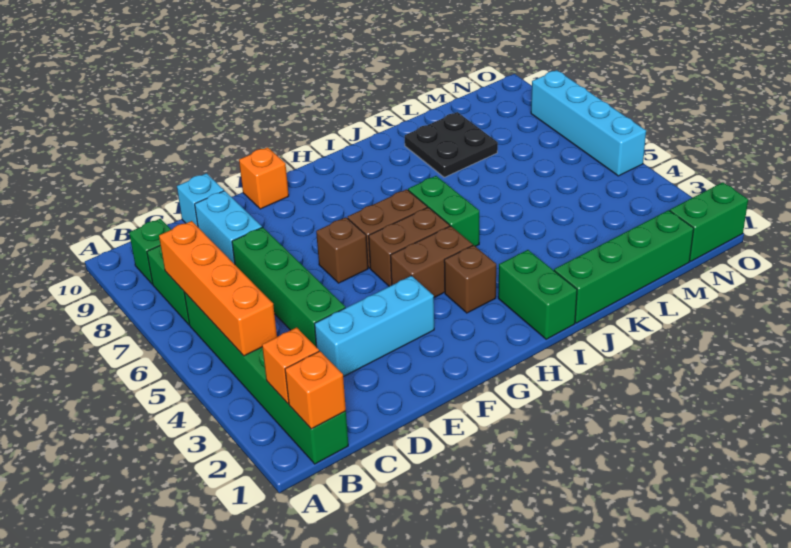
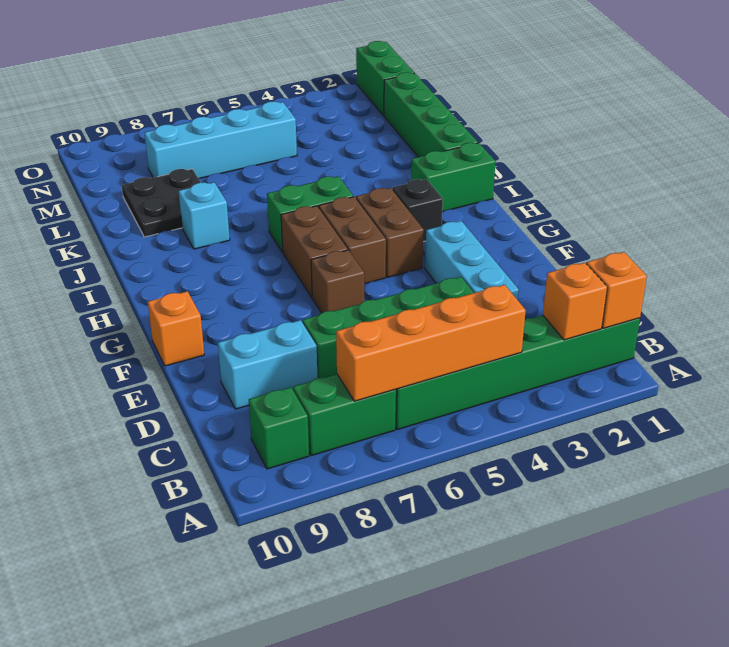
cyan brick D10 level 1 -> cyan brick J8 level 1
brown brick H3 level 1 -> black brick H3 level 1
cyan brick O5:O8 level 1 -> cyan brick M5:M8 level 1

